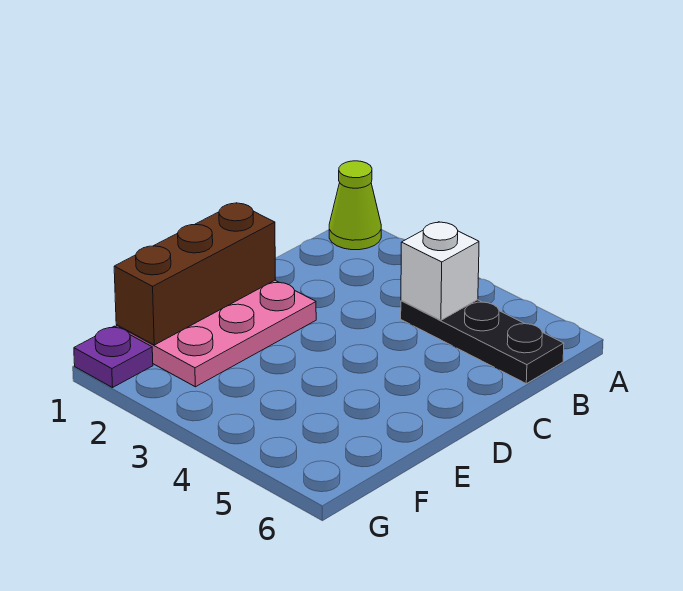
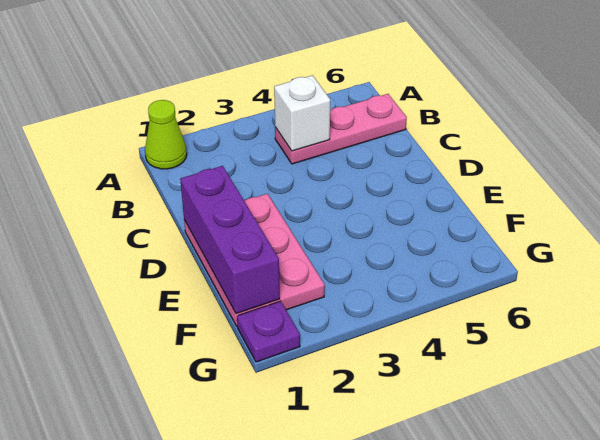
black plate B4:B6 level 1 -> pink plate B4:B6 level 1
brown brick D1:F1 level 2 -> purple brick D1:F1 level 2

